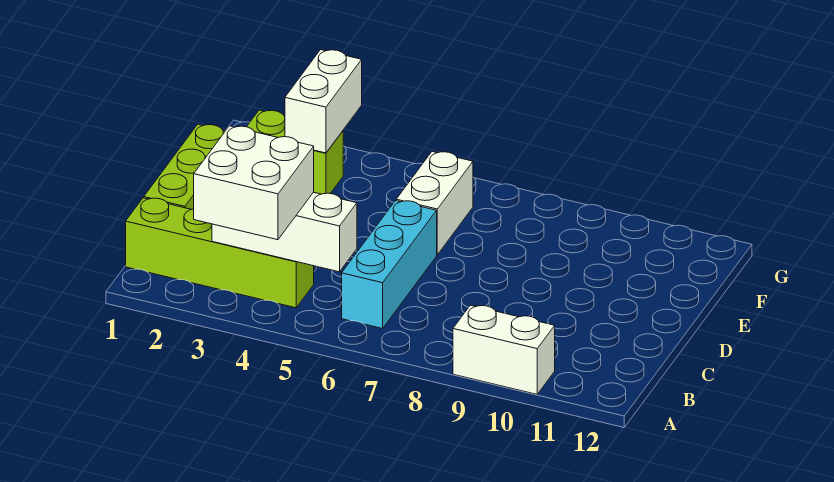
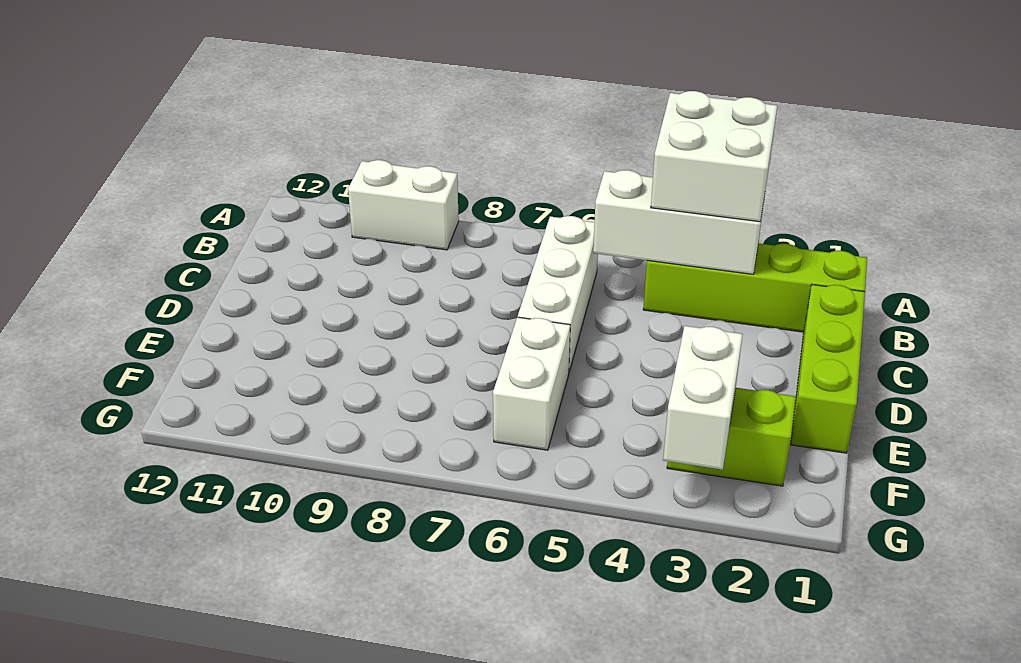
cyan brick B6:D6 level 1 -> white brick B6:D6 level 1

